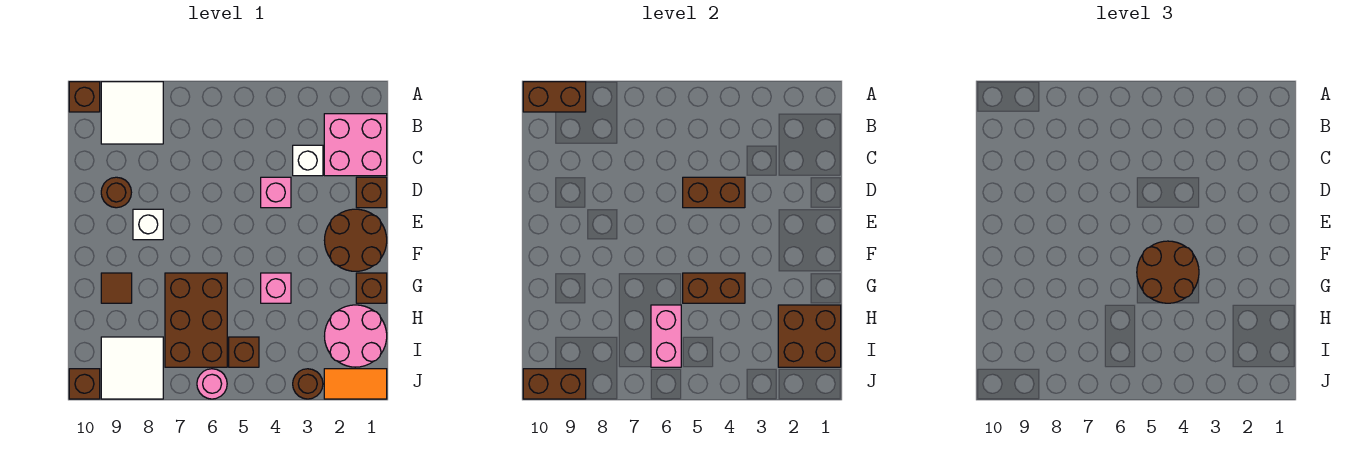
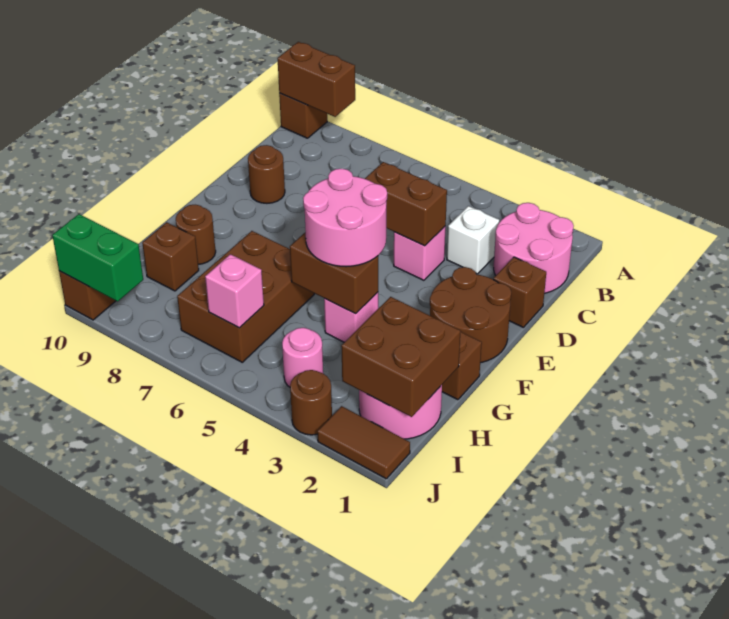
white tile A8:B9 level 1 -> none
pink brick B1:C2 level 1 -> pink round brick B1:C2 level 1
white brick E8 level 1 -> none
brown round brick F4:G5 level 3 -> pink round brick F4:G5 level 3
brown tile G9 level 1 -> brown round brick G9 level 1
pink brick H6:I6 level 2 -> pink brick I6 level 2
brown brick I5 level 1 -> brown brick H9 level 1
white tile I8:J9 level 1 -> none
orange tile J1:J2 level 1 -> brown tile J1:J2 level 1
pink round brick J6 level 1 -> pink round brick I4 level 1
brown brick J9:J10 level 2 -> green brick J9:J10 level 2

